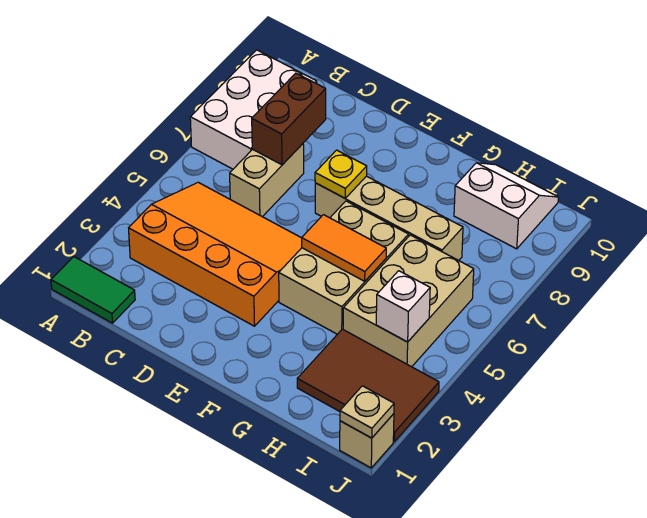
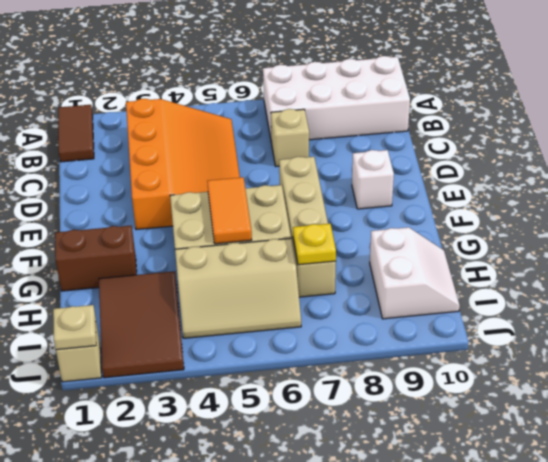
green tile A1:B1 level 1 -> brown tile A1:B1 level 1
white brick A7:B9 level 1 -> white brick A7:B10 level 1
tan brick C6:C7 level 1 -> tan brick C7 level 1
brown brick C7:C8 level 2 -> brown brick G1:G2 level 1
yellow plate E7 level 2 -> yellow plate H7 level 2
tan brick H4:I6 level 1 -> tan slope H4:I6 level 1 top H
white brick I4 level 2 -> white brick E9 level 1

